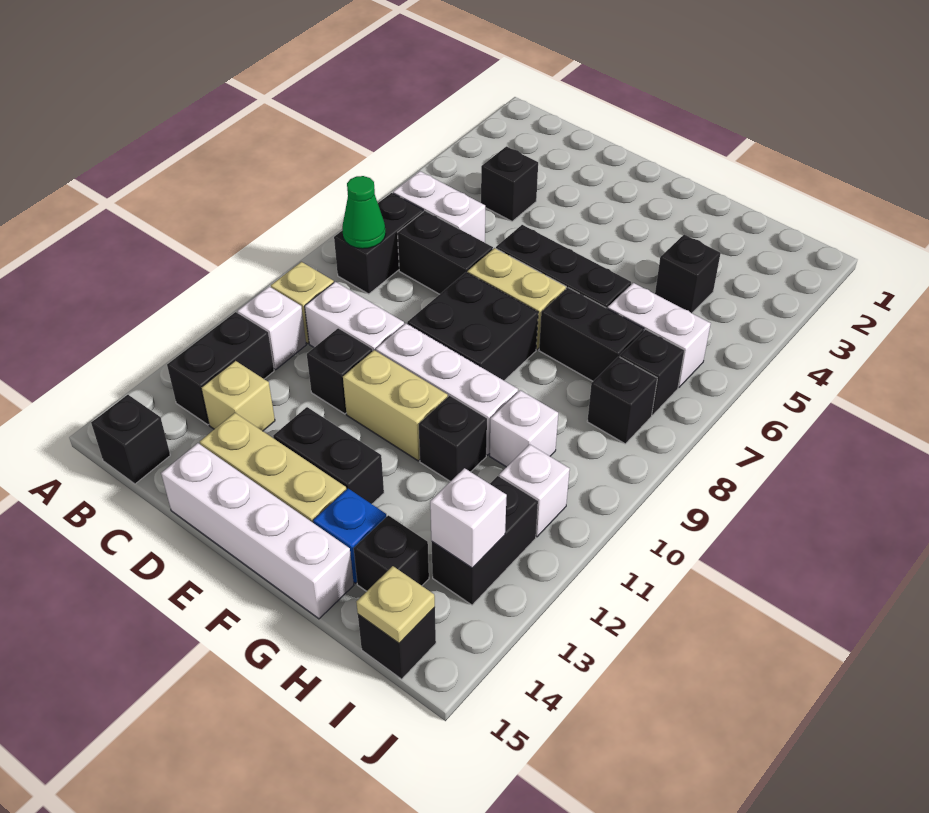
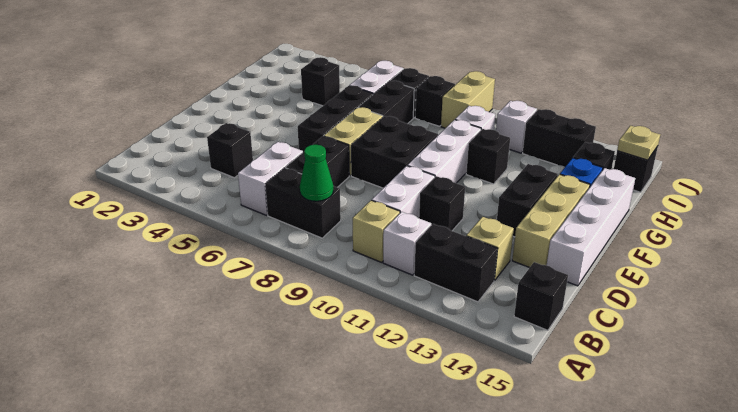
tan brick E11:F11 level 1 -> tan brick I9:J9 level 1
white brick I13 level 2 -> none

